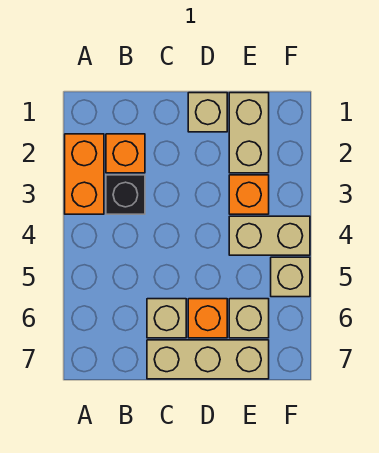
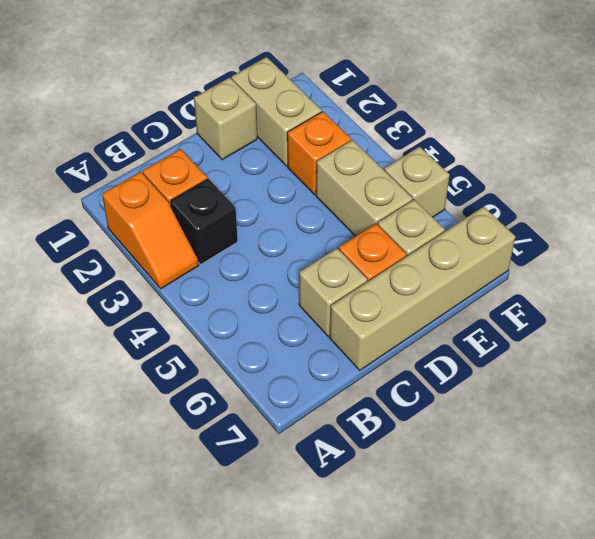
orange brick A2:A3 level 1 -> orange slope A2:A3 level 1 top 2
tan brick C7:E7 level 1 -> tan brick C7:F7 level 1
tan brick E4:F4 level 1 -> tan brick E4:E5 level 1

